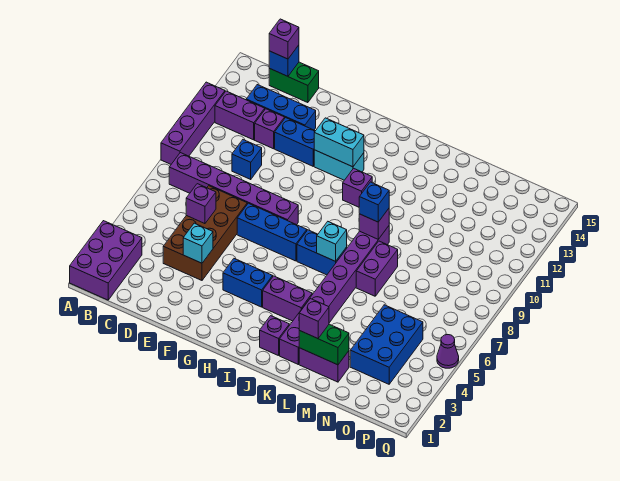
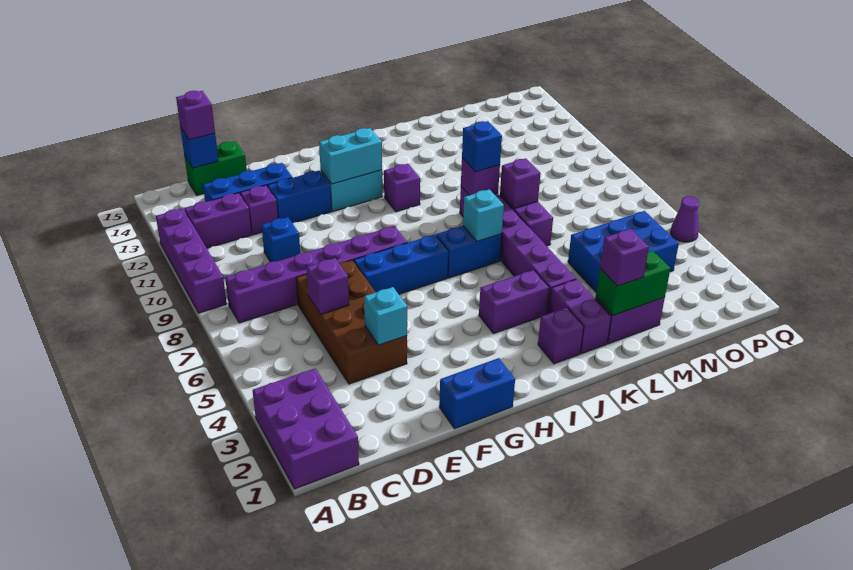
blue brick G4:H4 level 1 -> blue brick F1:G1 level 1
none -> purple brick L8 level 2
blue brick N3:O5 level 1 -> blue brick M4:O5 level 1

